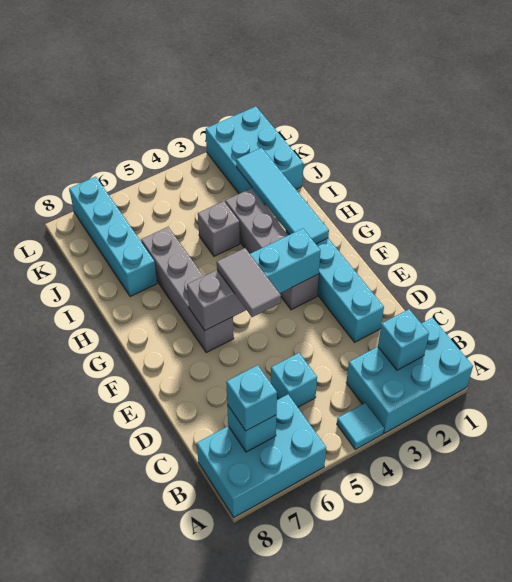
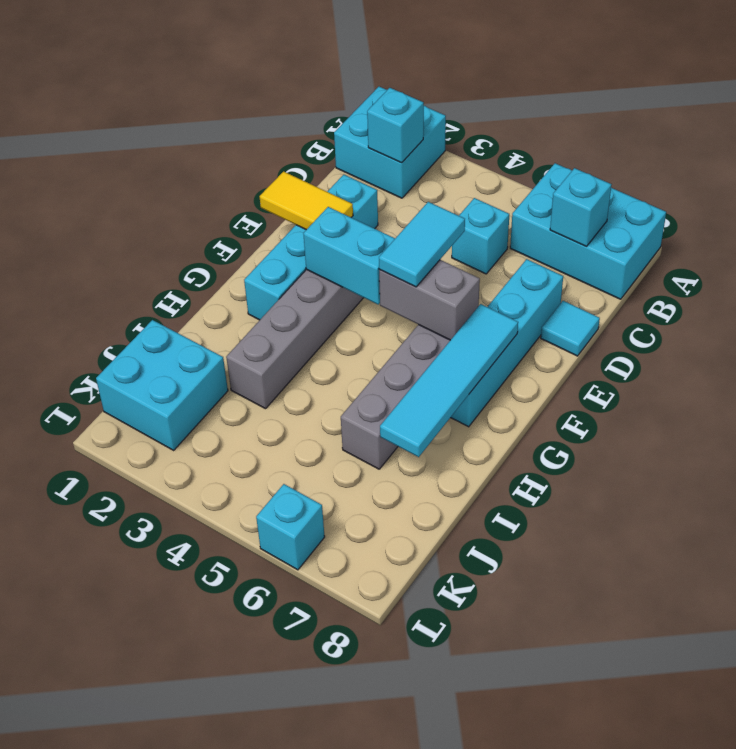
cyan brick A1:B3 level 1 -> cyan brick A1:B2 level 1
cyan tile A4 level 1 -> cyan tile D8 level 1
cyan brick B7 level 3 -> cyan brick L6 level 1
none -> yellow tile E1:E2 level 2
grey tile E5:F5 level 3 -> cyan tile E5:F5 level 3
cyan tile G2:J2 level 2 -> cyan tile F7:I7 level 2
grey brick I4 level 1 -> none
cyan brick I7:L7 level 1 -> cyan brick D7:G7 level 1
cyan brick J1:L2 level 1 -> cyan brick J1:K2 level 1

